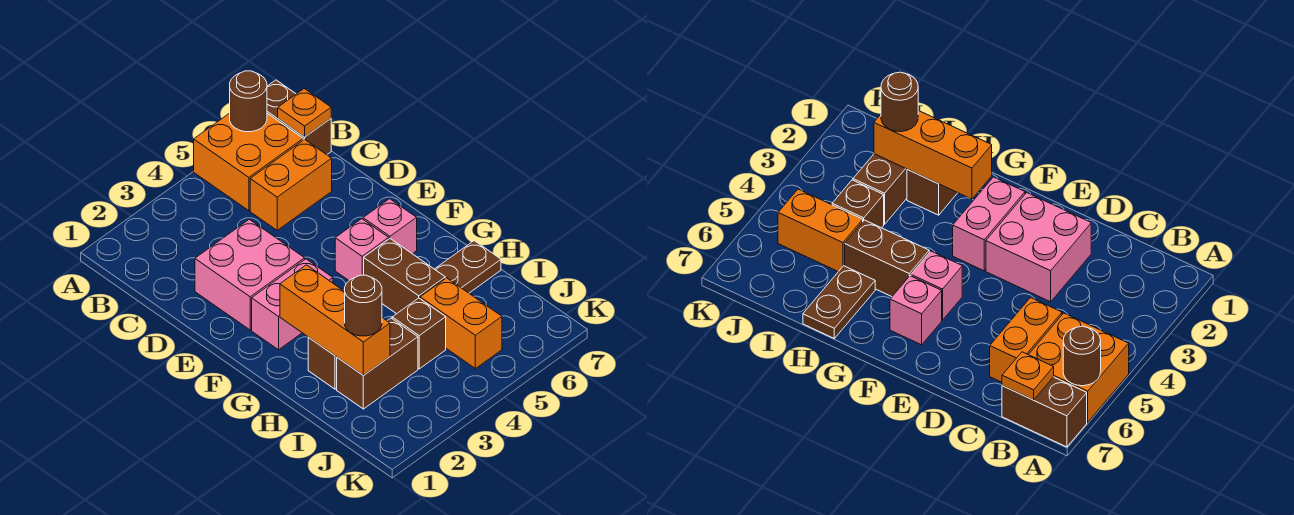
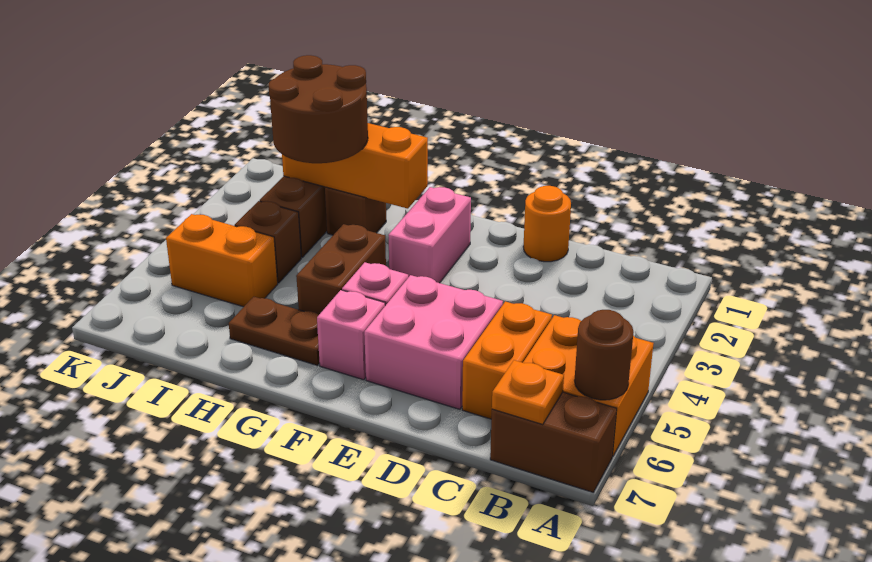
none -> orange round brick D1 level 1
pink brick D2:E3 level 1 -> pink brick D5:E6 level 1
brown brick G5:H5 level 1 -> brown brick G4:G5 level 1
brown plate H6:H7 level 1 -> brown plate G6:H6 level 1
brown round brick I2 level 3 -> brown round brick H2:I3 level 3

